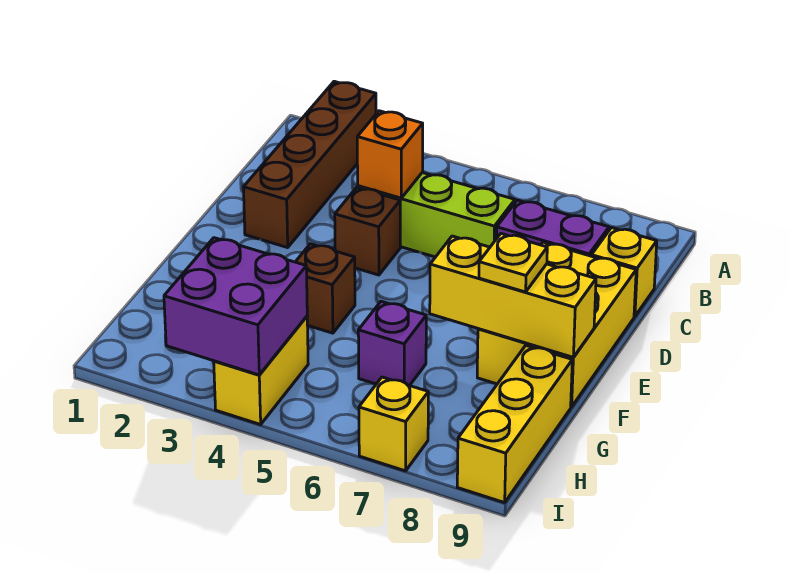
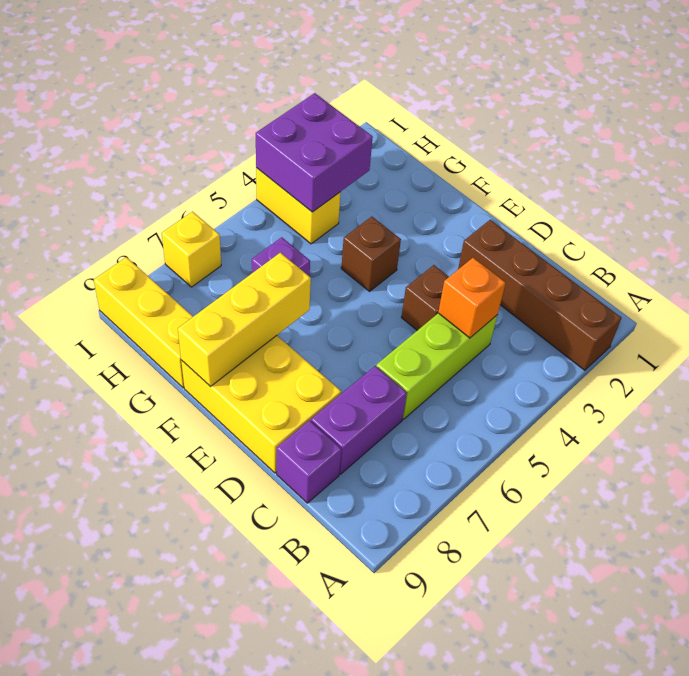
yellow brick C9 level 1 -> purple brick C9 level 1
yellow plate F8 level 3 -> none

